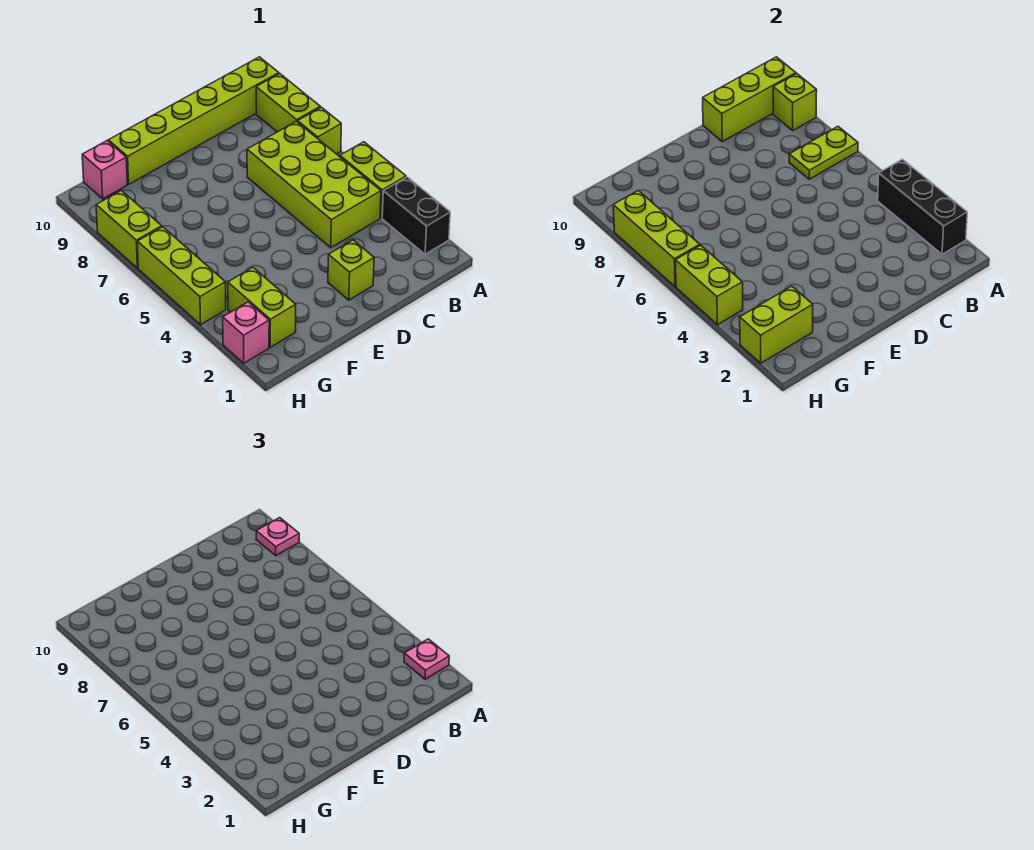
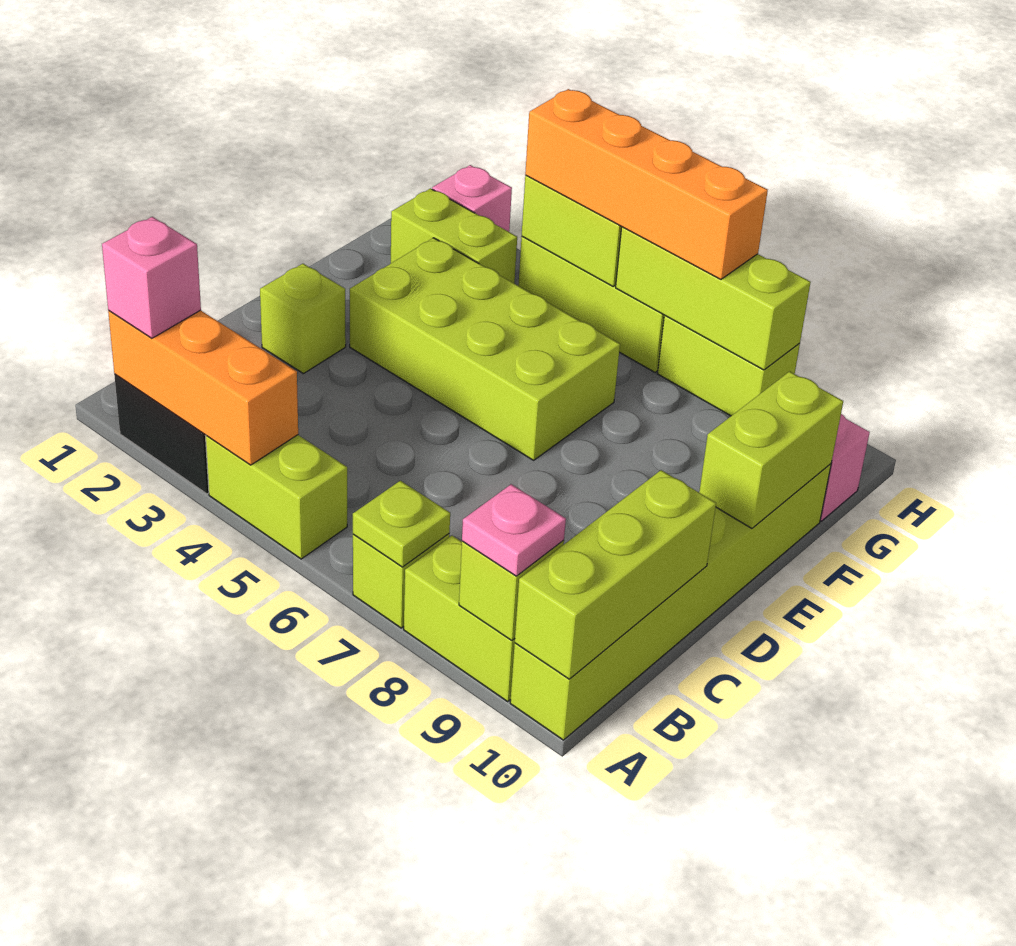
black brick A2:A4 level 2 -> orange brick A2:A4 level 2
pink plate A2 level 3 -> pink brick A2 level 3
lime plate A7:B7 level 2 -> lime plate A7 level 2
lime brick B4:C7 level 1 -> lime brick E3:F6 level 1
lime brick G2:H2 level 2 -> lime brick E10:F10 level 2
none -> orange brick H4:H7 level 3

